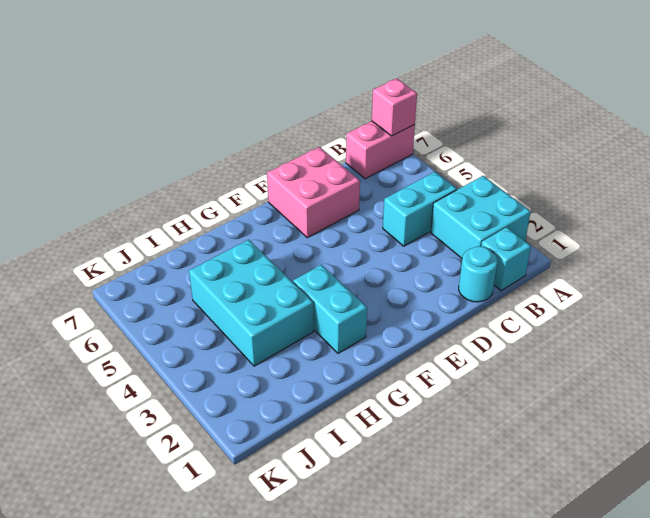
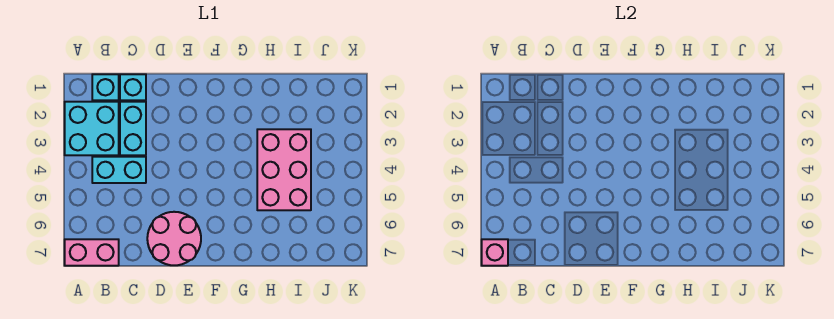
cyan round brick C1 level 1 -> cyan brick C1 level 1
pink brick D6:E7 level 1 -> pink round brick D6:E7 level 1
cyan brick G2:G3 level 1 -> cyan brick C2:C3 level 1
cyan brick H3:I5 level 1 -> pink brick H3:I5 level 1

